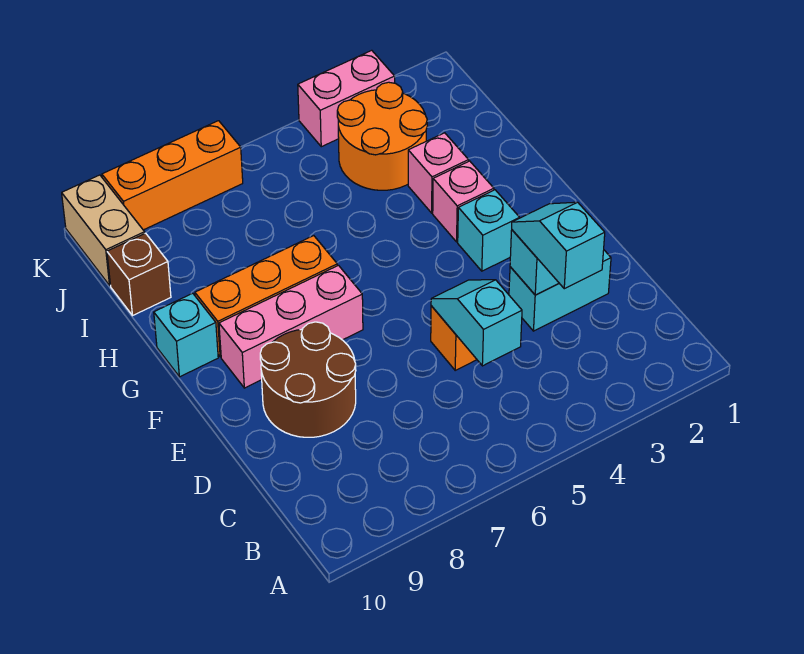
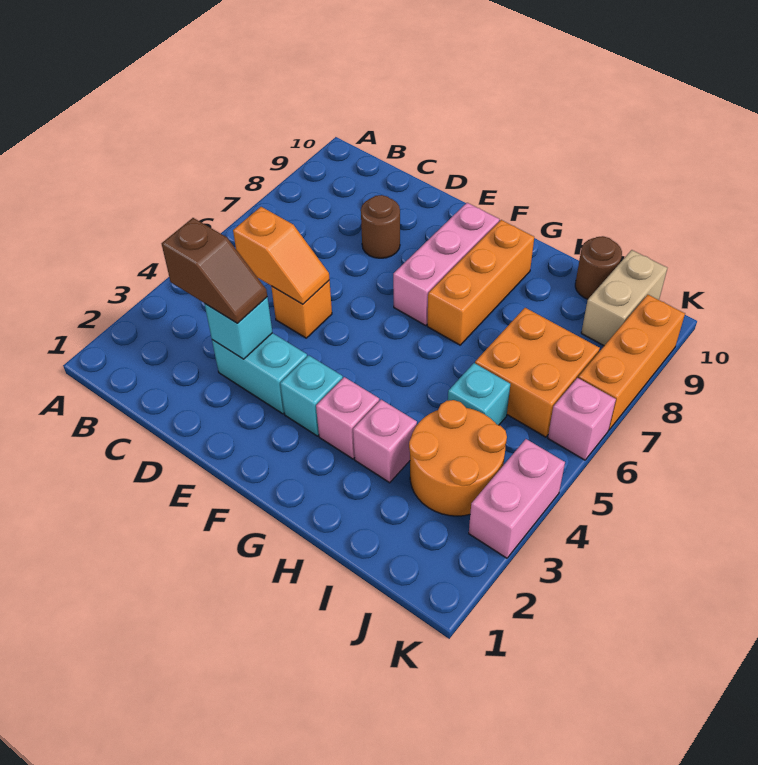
cyan slope C3:D3 level 3 top C -> brown slope C3:D3 level 3 top C
cyan slope C5:D5 level 2 top C -> orange slope C5:D5 level 2 top C
cyan brick D2:D3 level 1 -> cyan brick D3:E3 level 1
brown round brick D8:E9 level 1 -> brown round brick D8 level 1
cyan brick G10 level 1 -> cyan brick I5 level 1
none -> orange brick I6:J7 level 1
brown brick I10 level 1 -> brown round brick I10 level 1
tan brick J10:K10 level 1 -> tan brick J9:J10 level 1
none -> pink brick K6 level 1

